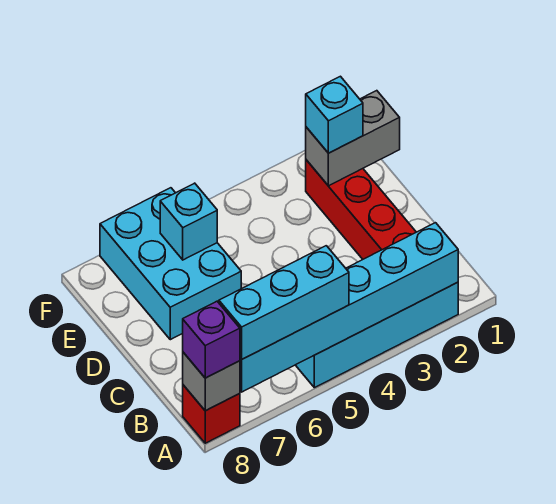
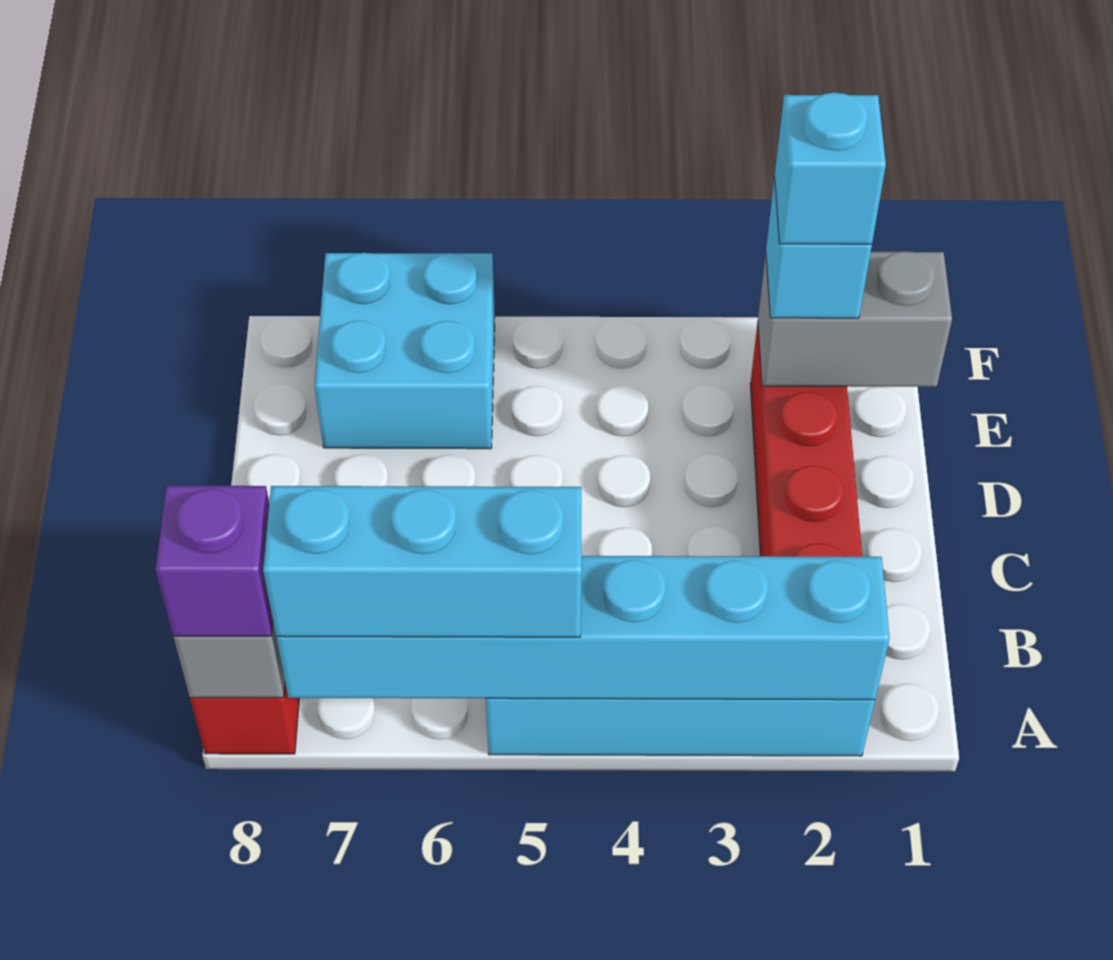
cyan brick D6:F7 level 1 -> cyan brick E6:F7 level 1
cyan brick E6 level 2 -> cyan brick E2 level 4

